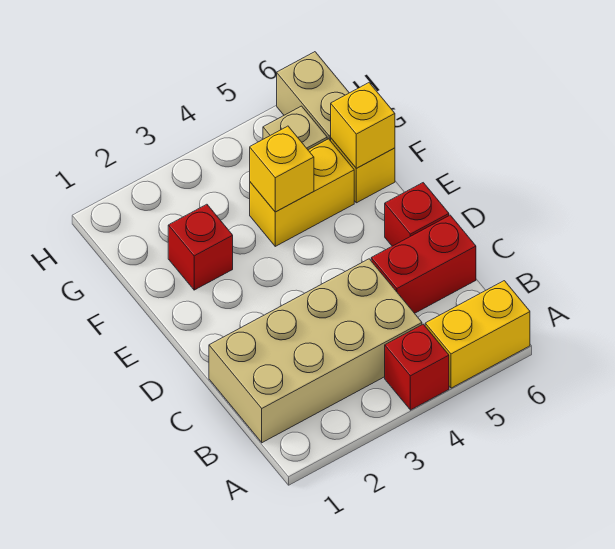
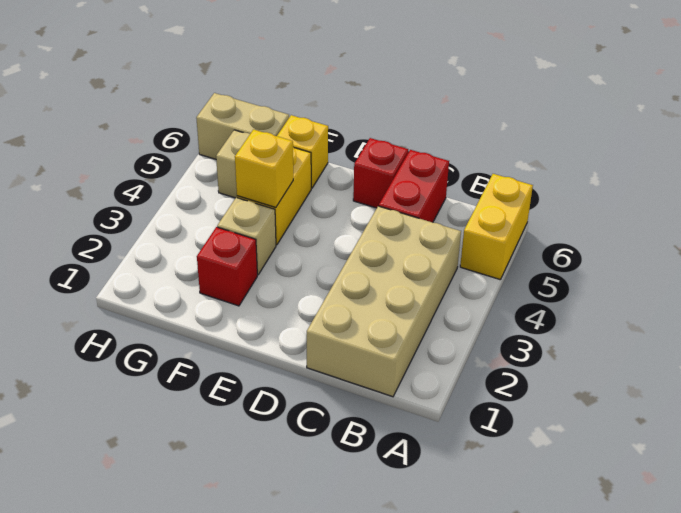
red brick A4 level 1 -> none
none -> tan brick F3 level 1
yellow brick F6 level 2 -> none

